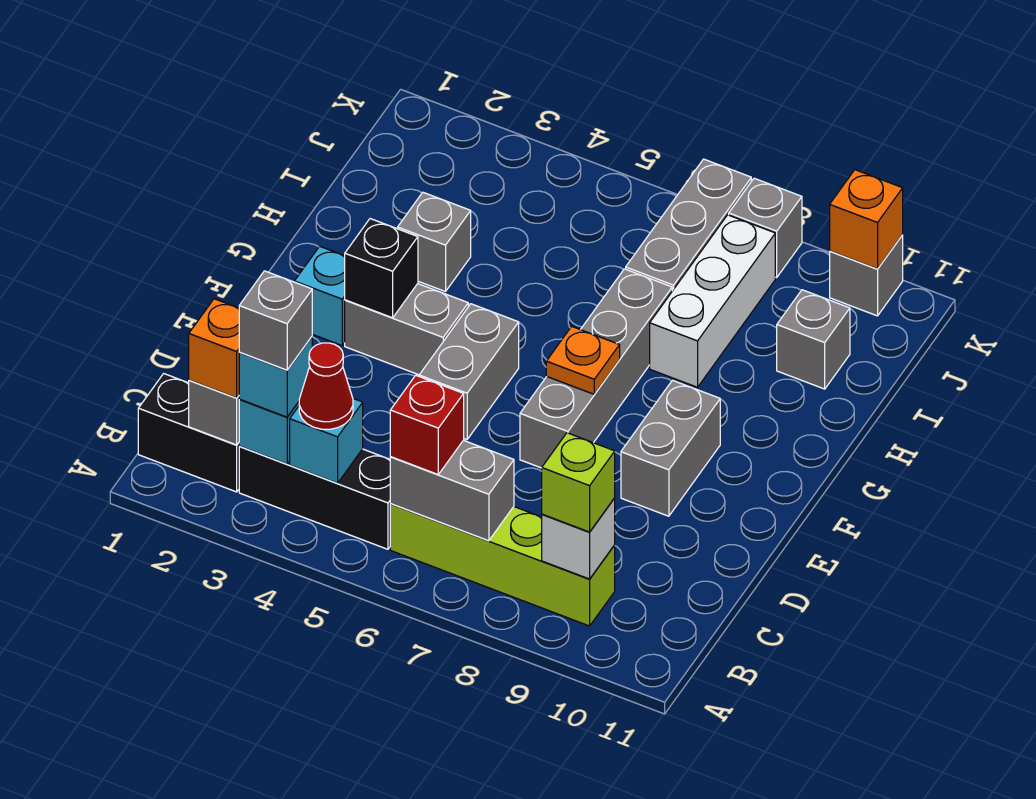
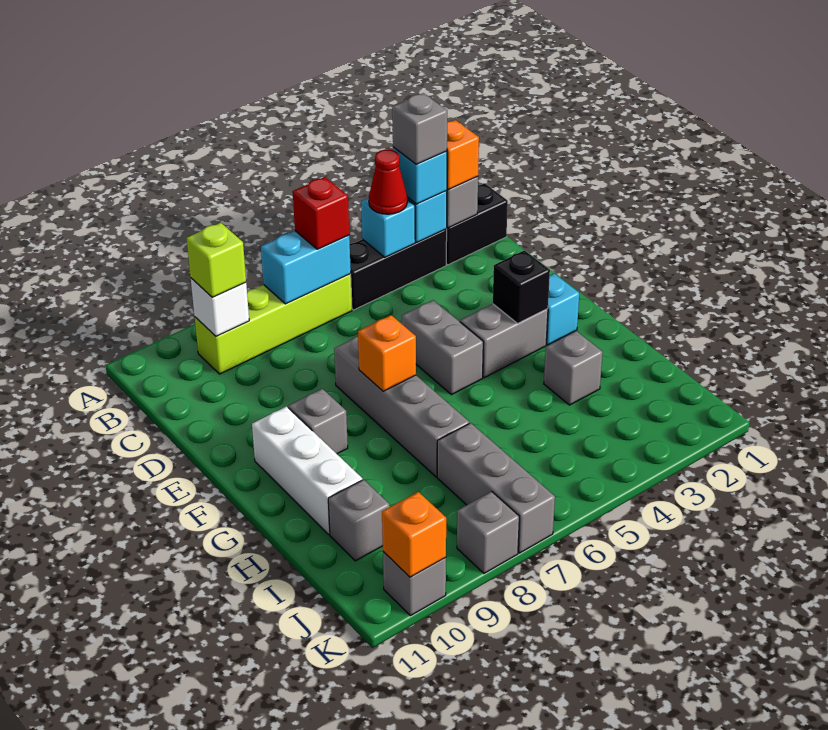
grey brick B6:B7 level 2 -> cyan brick B6:B7 level 2
grey brick E9:F9 level 1 -> grey brick F9 level 1
orange plate F7 level 2 -> orange brick F7 level 2
white brick H8:J8 level 1 -> white brick F10:H10 level 1

